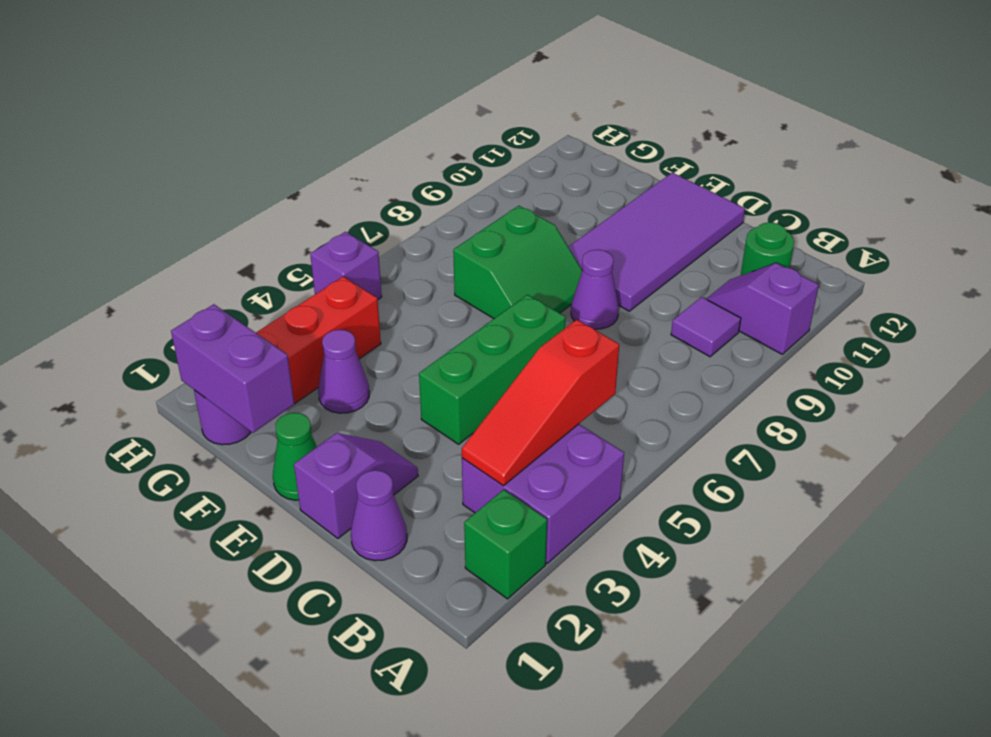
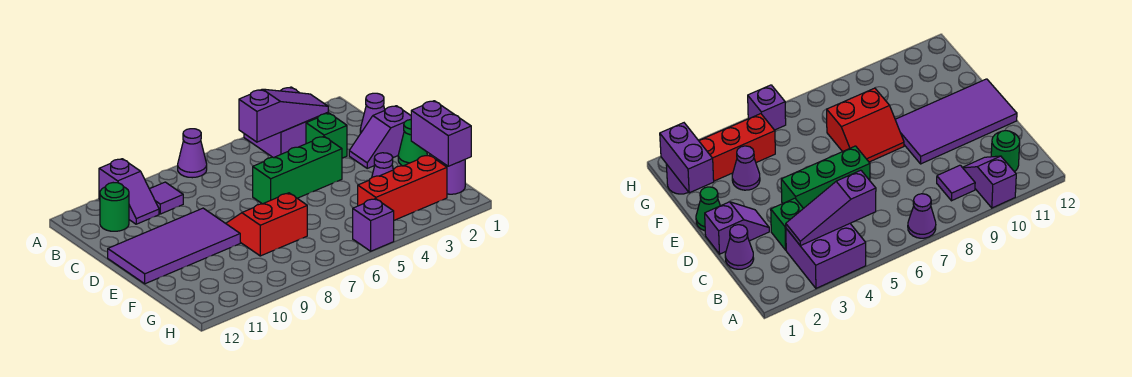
green brick A2 level 1 -> green brick C3 level 1
red slope B3:B5 level 2 top 5 -> purple slope B3:B5 level 2 top 5
purple cone D8 level 1 -> purple cone A7 level 1
green slope E7:F8 level 1 top F -> red slope E7:F8 level 1 top F

